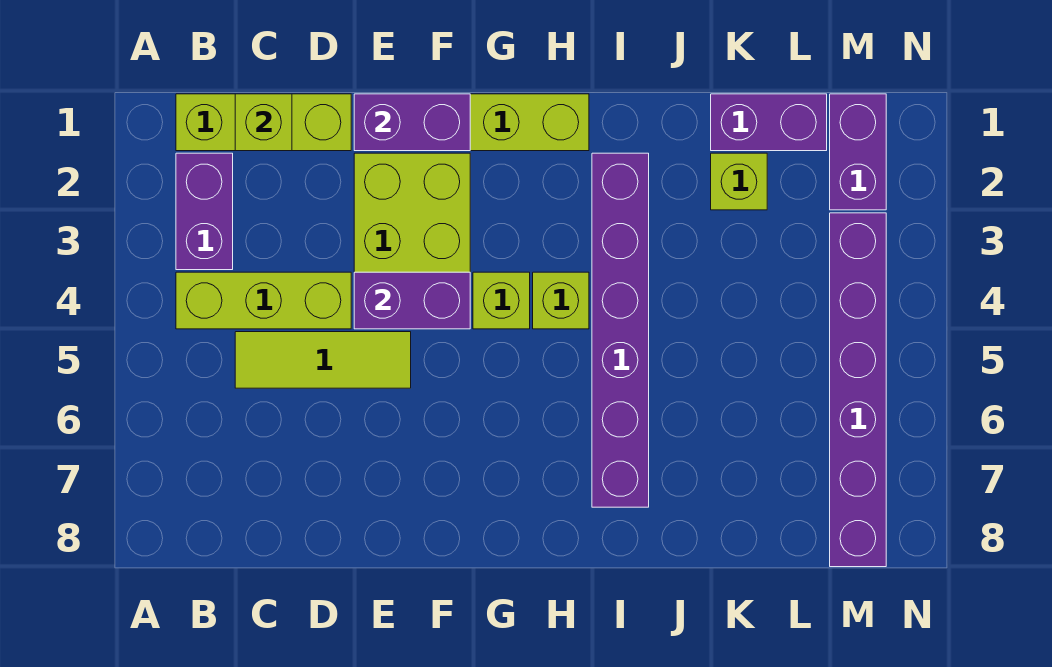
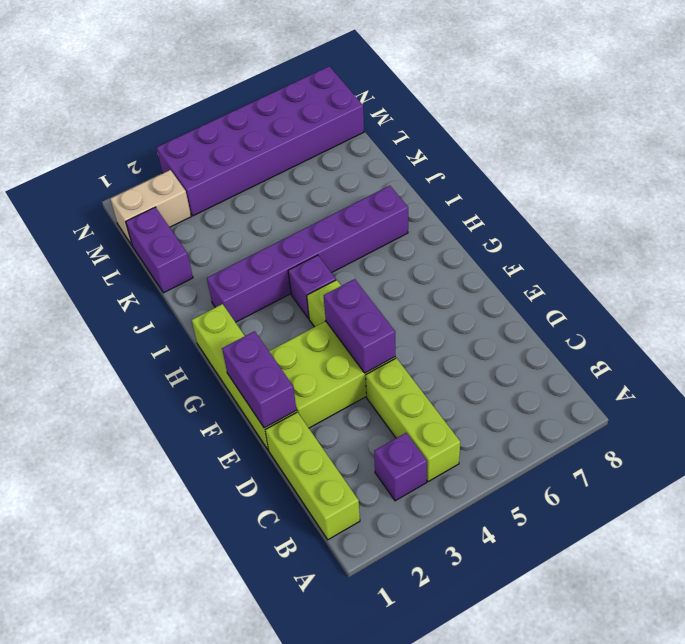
purple brick B2:B3 level 1 -> purple brick B3 level 1
lime brick C1 level 2 -> none
lime tile C5:E5 level 1 -> none
lime brick H4 level 1 -> purple brick H4 level 1
lime brick K2 level 1 -> none
purple brick M1:M2 level 1 -> tan brick M1:M2 level 1
purple brick M3:M8 level 1 -> purple brick M3:N8 level 1

